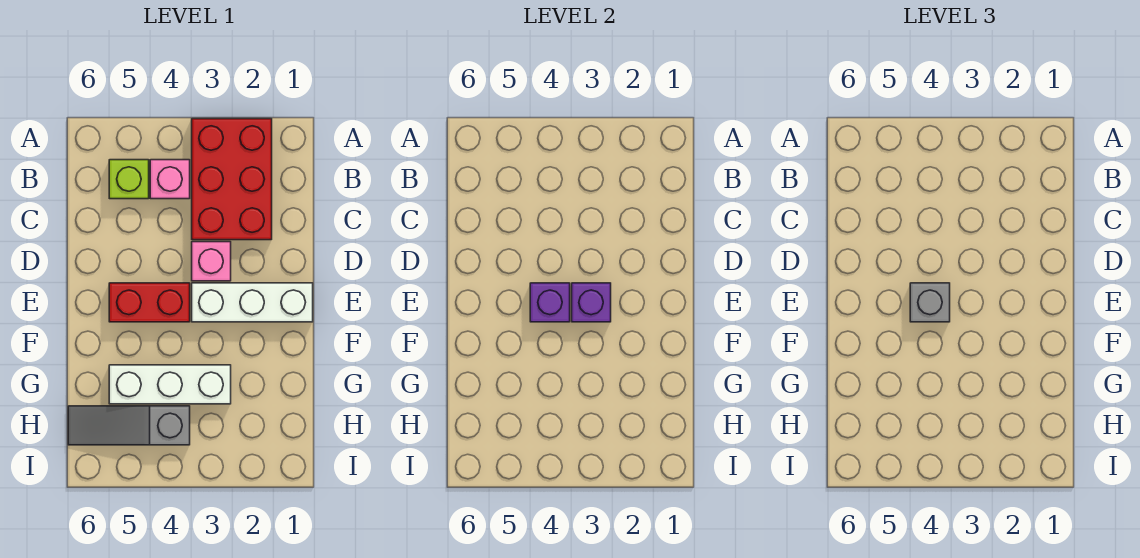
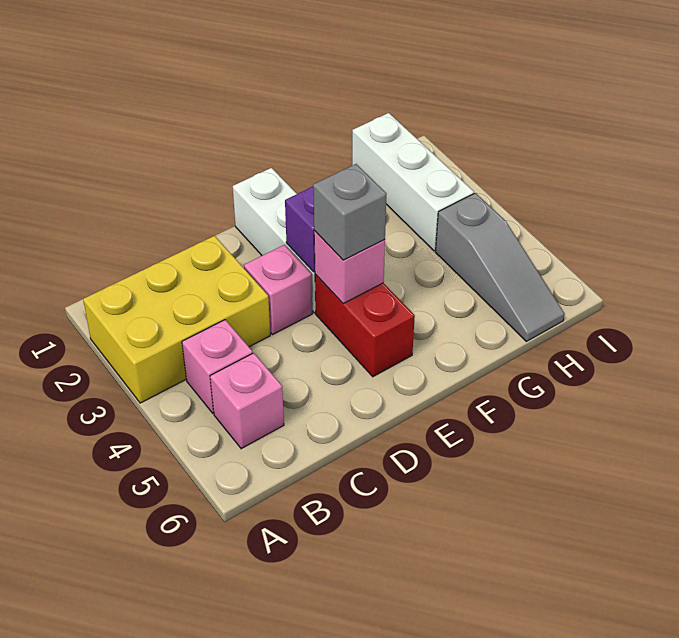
red brick A2:C3 level 1 -> yellow brick A2:C3 level 1
lime brick B5 level 1 -> pink brick B5 level 1
purple brick E4 level 2 -> pink brick E4 level 2
white brick G3:G5 level 1 -> white brick H1:H3 level 1

